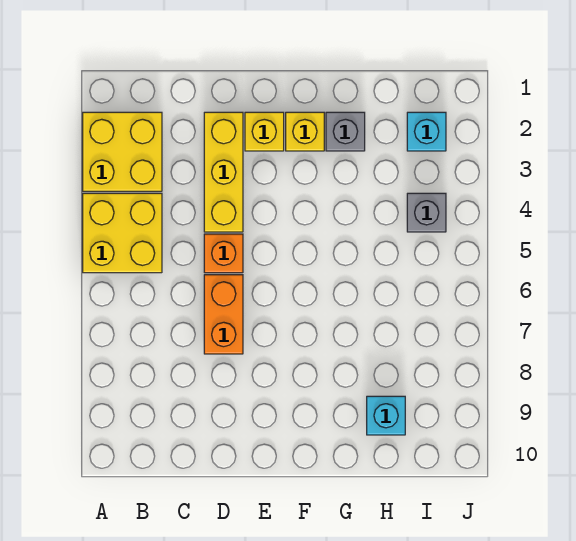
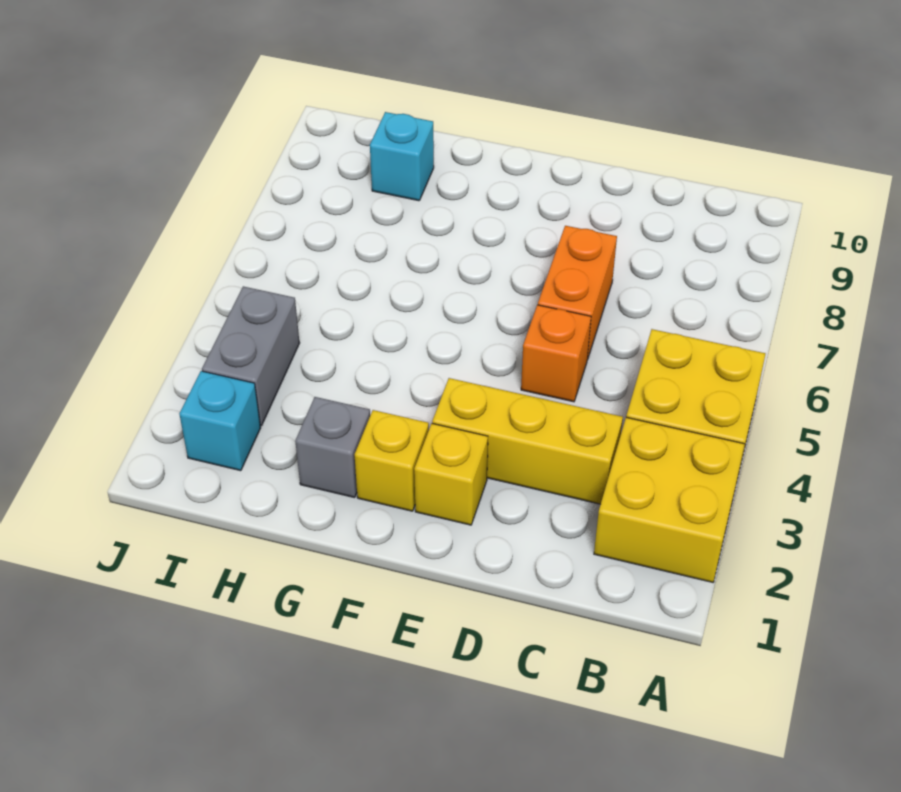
yellow brick D2:D4 level 1 -> yellow brick C3:E3 level 1
grey brick I4 level 1 -> grey brick I3:I4 level 1

